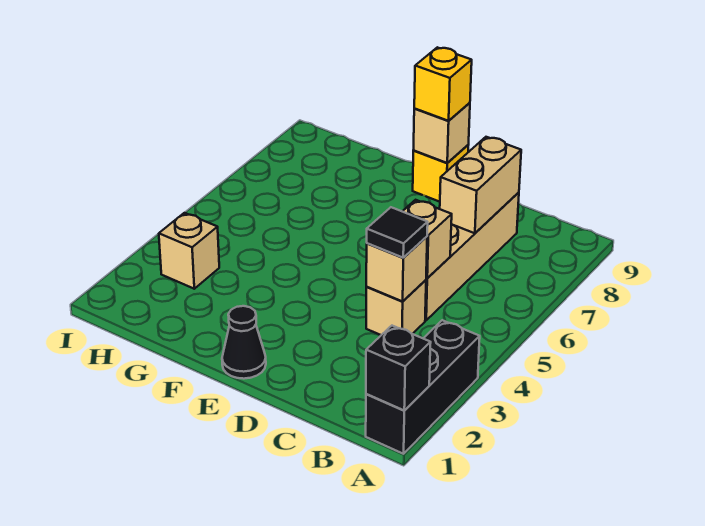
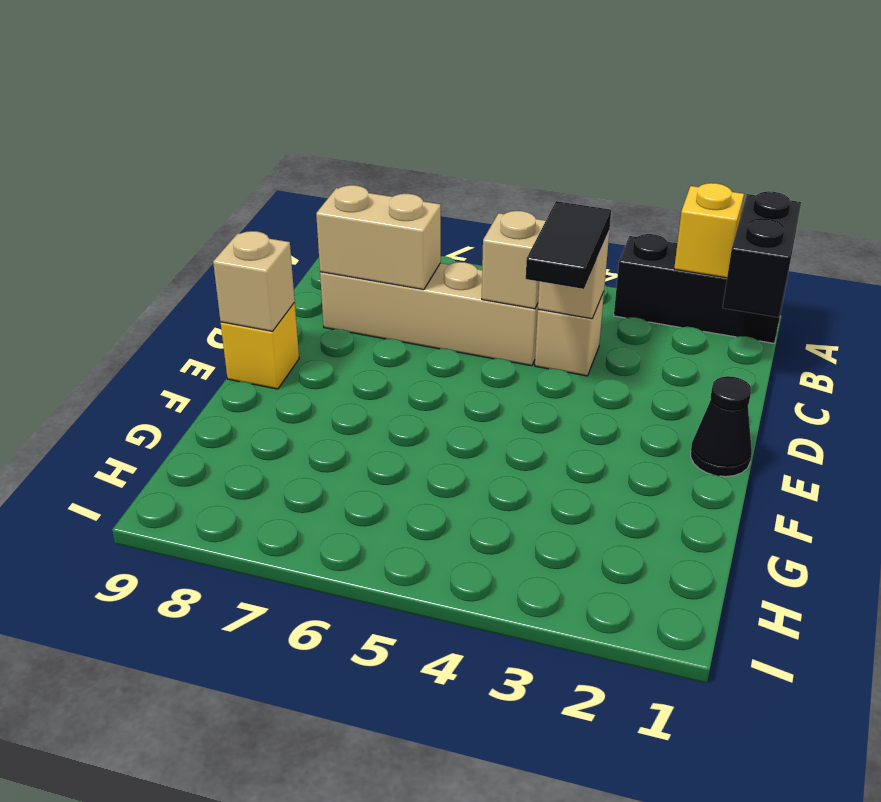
black brick A1 level 2 -> black brick A1:B1 level 2
black tile C4 level 3 -> black tile C4:D4 level 3
yellow brick E9 level 3 -> yellow brick A2 level 2
tan brick H3 level 1 -> none

